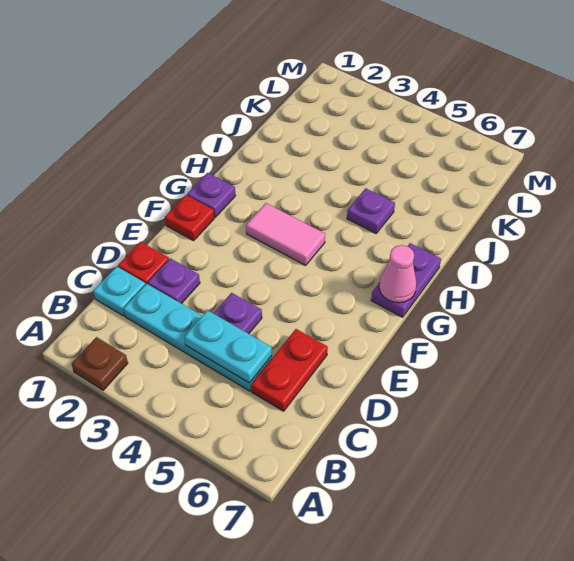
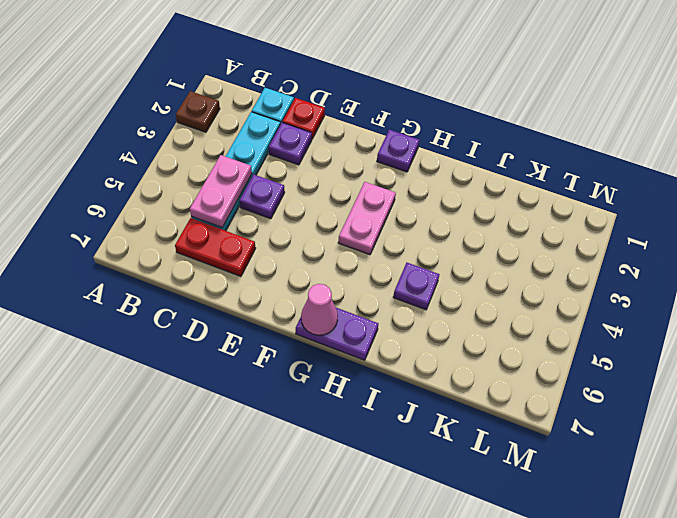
cyan plate C4:C5 level 2 -> pink plate C4:C5 level 2
red plate F1 level 1 -> none
pink tile G3:G4 level 1 -> pink plate G3:G4 level 1

